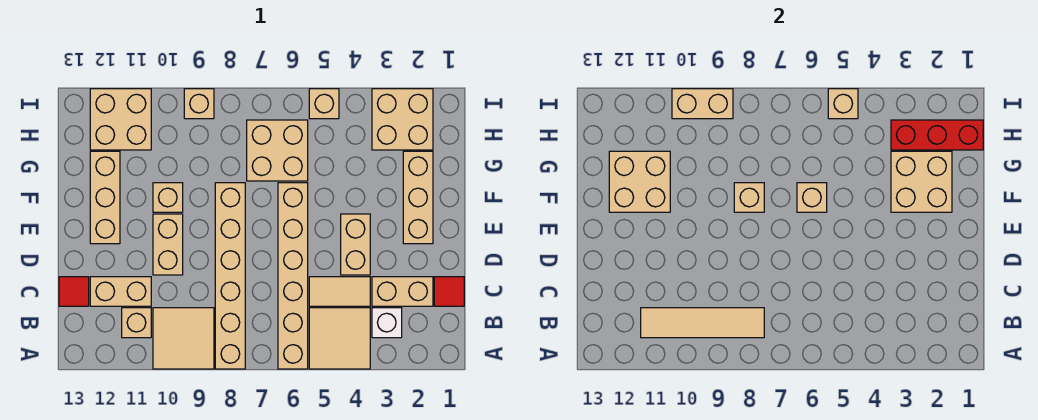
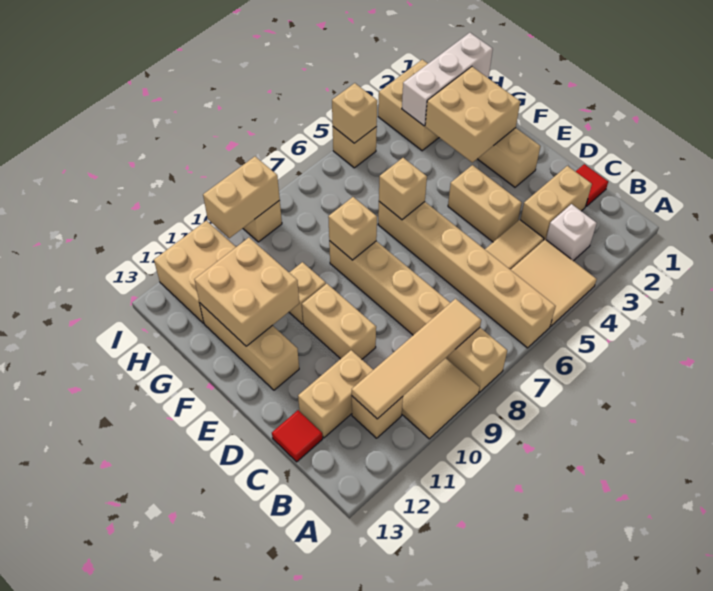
tan brick G6:H7 level 1 -> none
red brick H1:H3 level 2 -> white brick H1:H3 level 2

